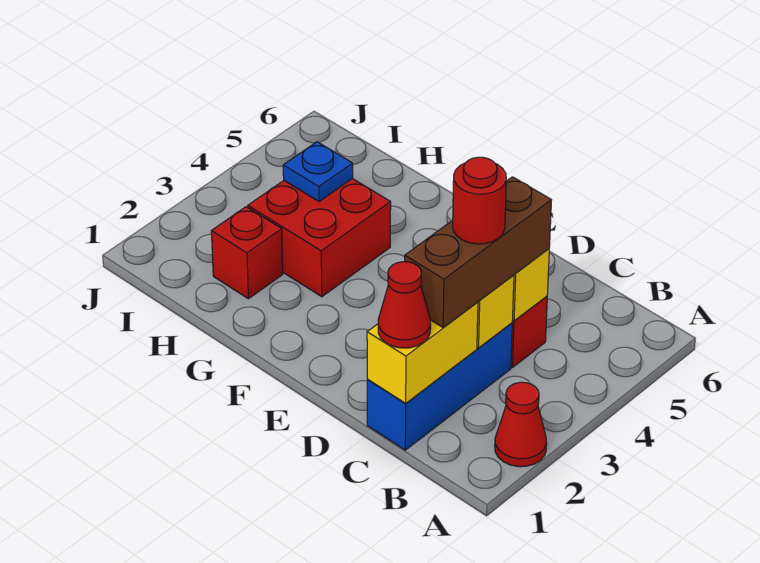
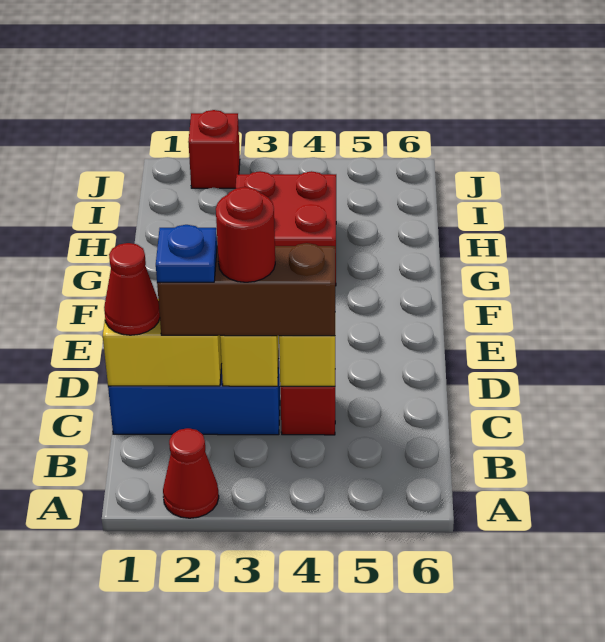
red brick H2 level 1 -> red brick J2 level 1
blue plate H4 level 2 -> blue plate C2 level 4

